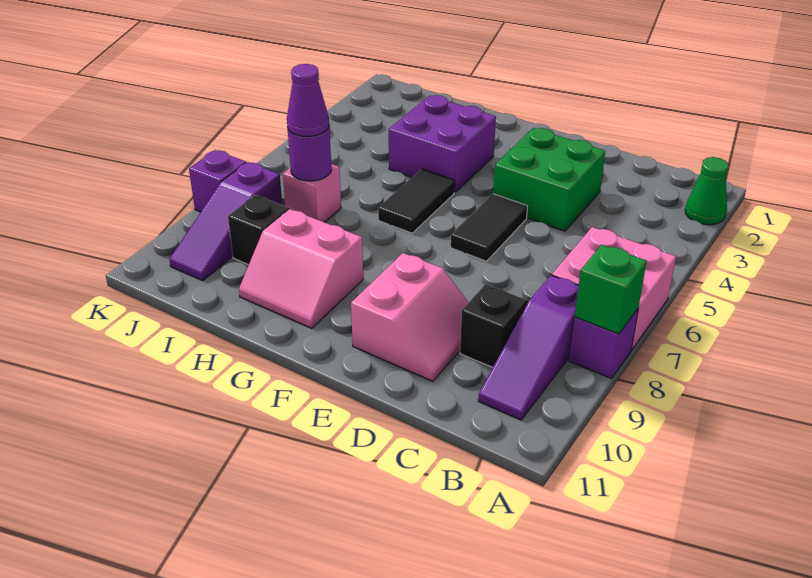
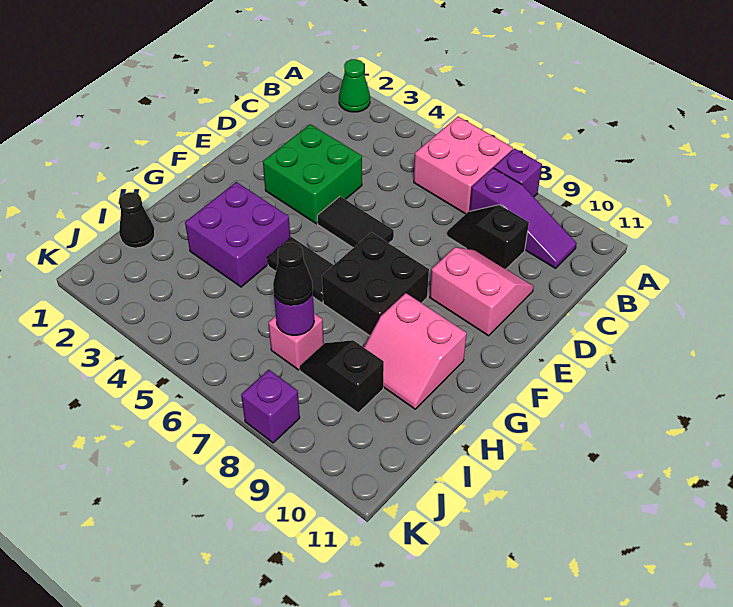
green brick A8 level 2 -> none
none -> black brick F7:G8 level 1
pink slope G9:H10 level 1 top 9 -> pink slope G9:H10 level 1 top G
none -> black cone I1 level 1
purple cone I7 level 3 -> black cone I7 level 3
purple slope J8:J10 level 1 top 8 -> none

